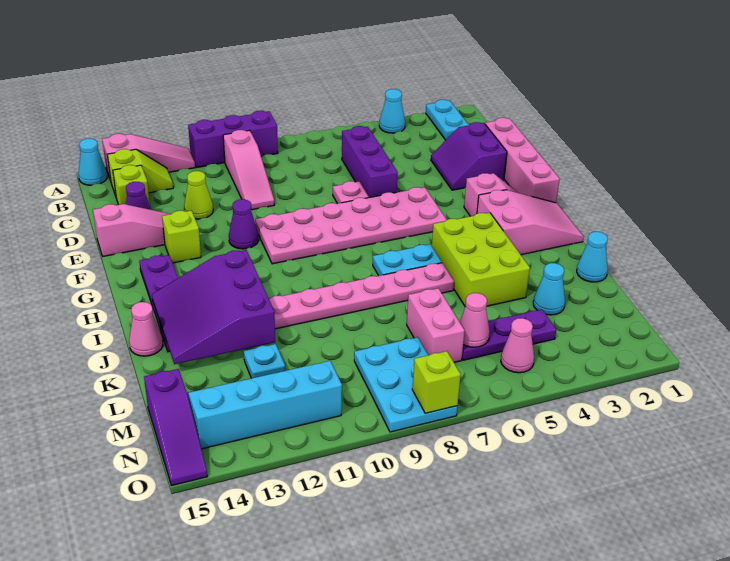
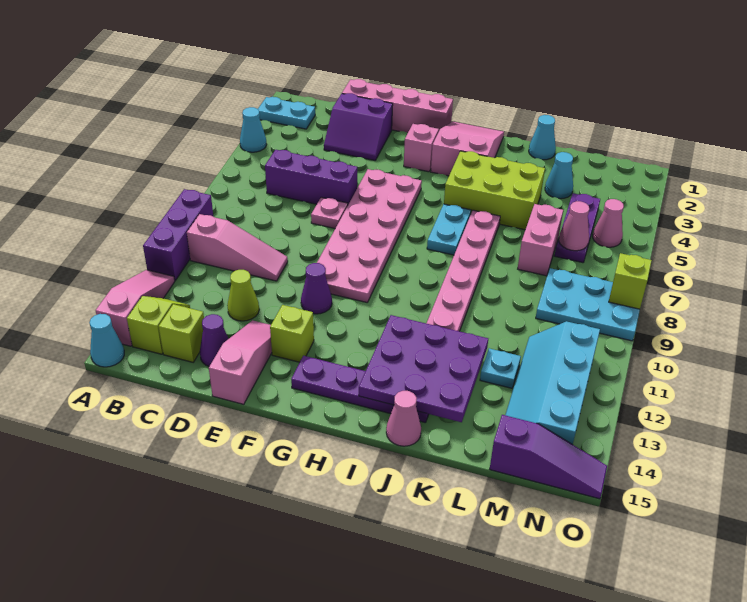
purple slope I12:K14 level 2 top 12 -> purple plate I12:K14 level 2
pink brick L7:M7 level 1 -> pink brick L6:L7 level 1

